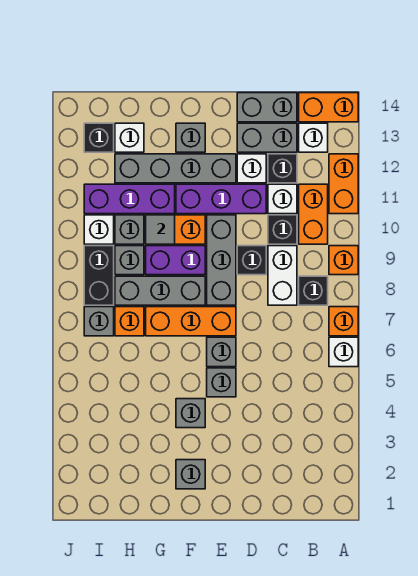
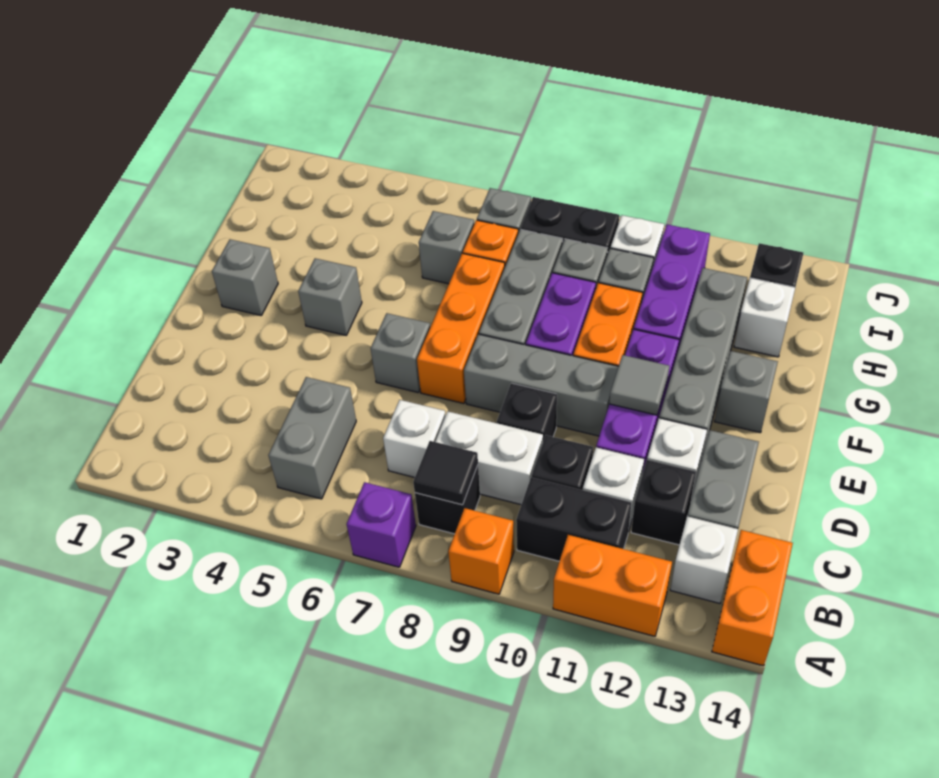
white brick A6 level 1 -> white brick C7 level 1
orange brick A7 level 1 -> purple brick A7 level 1
none -> black tile B8 level 2
orange brick B10:B11 level 1 -> black brick B10:B11 level 1
grey brick C14:D14 level 1 -> grey brick B5:C5 level 1
grey brick E5 level 1 -> grey brick H6 level 1
grey tile G10 level 2 -> grey tile E11 level 2

